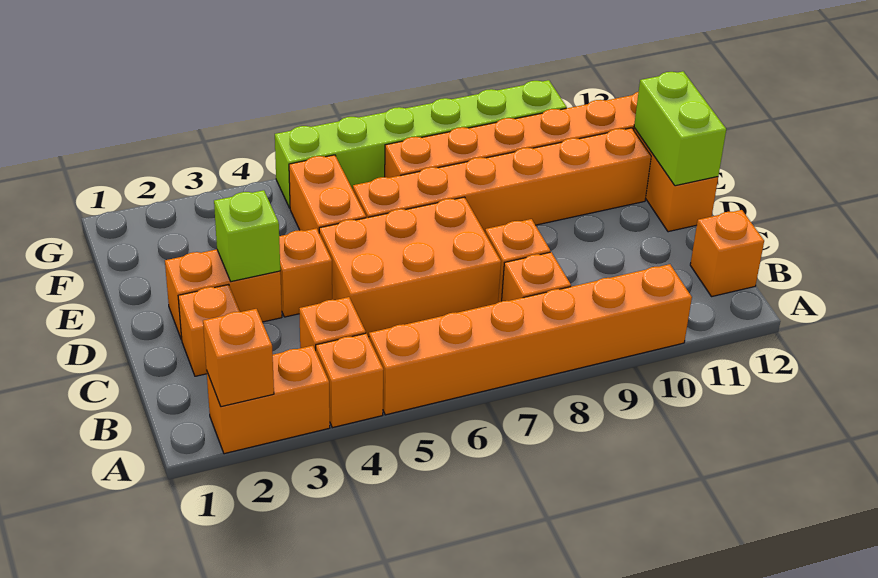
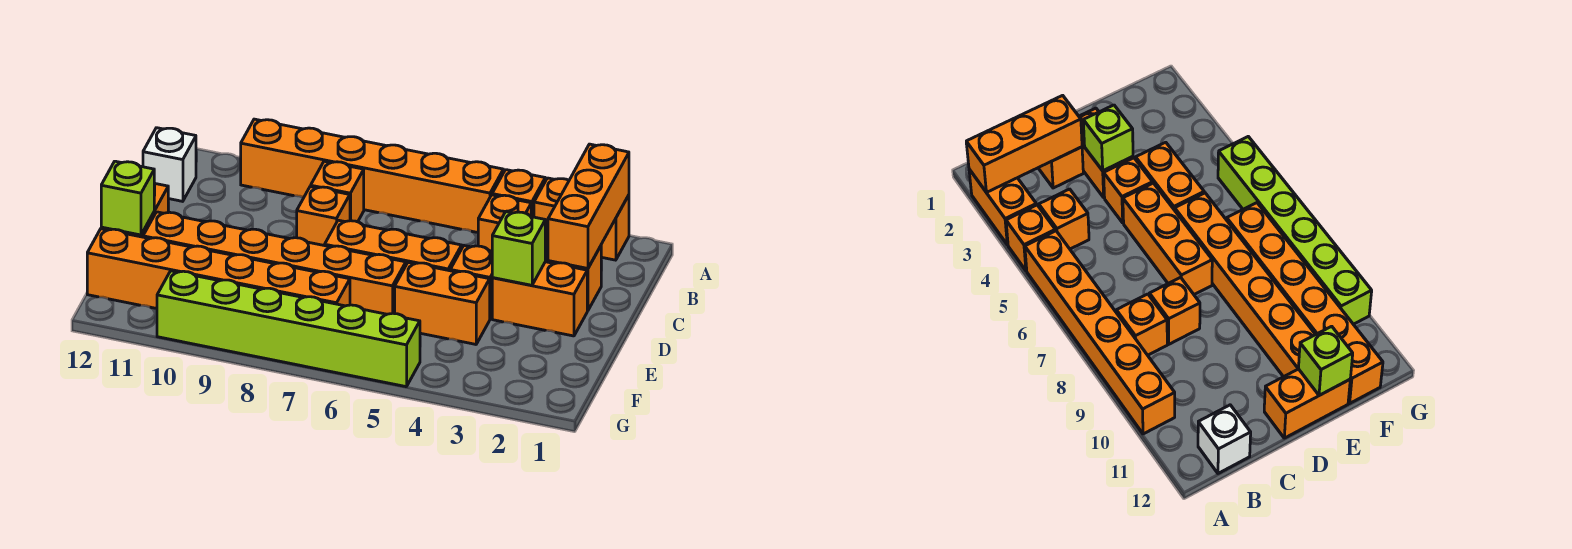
orange brick A2 level 2 -> orange brick A2:C2 level 2
orange brick B12 level 1 -> white brick B12 level 1
orange brick C5:D7 level 1 -> orange brick D5:D7 level 1
lime brick D12:E12 level 2 -> lime brick E12 level 2
orange brick E5:F5 level 1 -> orange brick E4:E5 level 1

